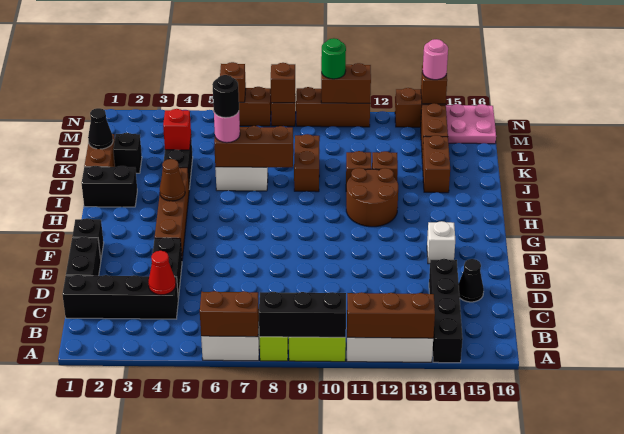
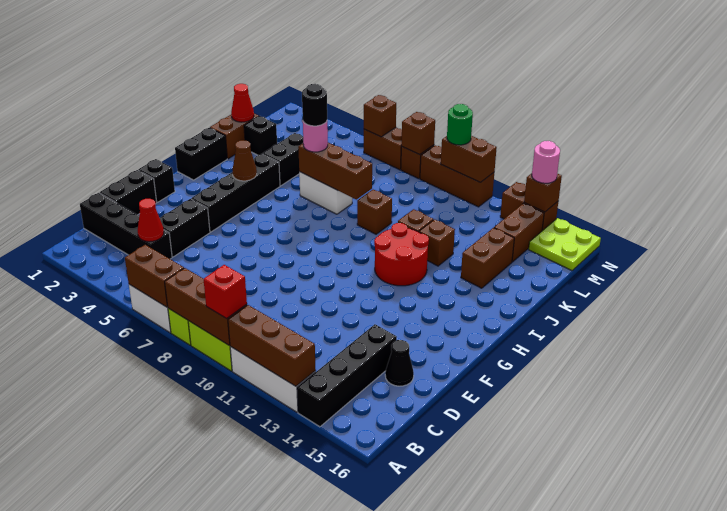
black brick A8:A10 level 2 -> brown brick A8:A10 level 2
brown brick F4:I4 level 1 -> black brick F4:I4 level 1
white brick F14 level 1 -> none
brown round brick H11:I12 level 1 -> red round brick H11:I12 level 1
black brick I1:I2 level 1 -> black brick H1:I1 level 1
brown brick J9:K9 level 1 -> brown brick J9 level 1
black cone K1 level 2 -> red cone K1 level 2
red brick K4 level 2 -> red brick A10 level 3
pink plate M15:N16 level 1 -> lime plate M15:N16 level 1

